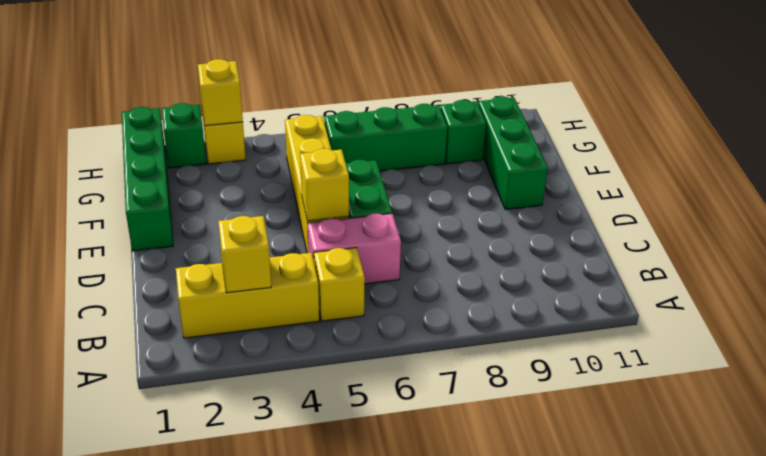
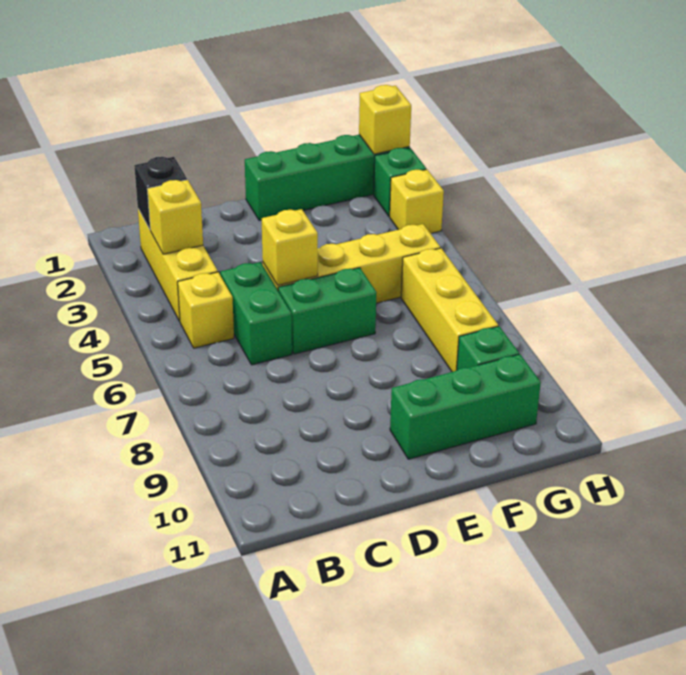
none -> black brick B2 level 2
pink brick C5:C6 level 1 -> green brick C5:C6 level 1
green brick G6:G8 level 1 -> yellow brick G6:G8 level 1
yellow brick H3 level 2 -> yellow brick H1 level 2

